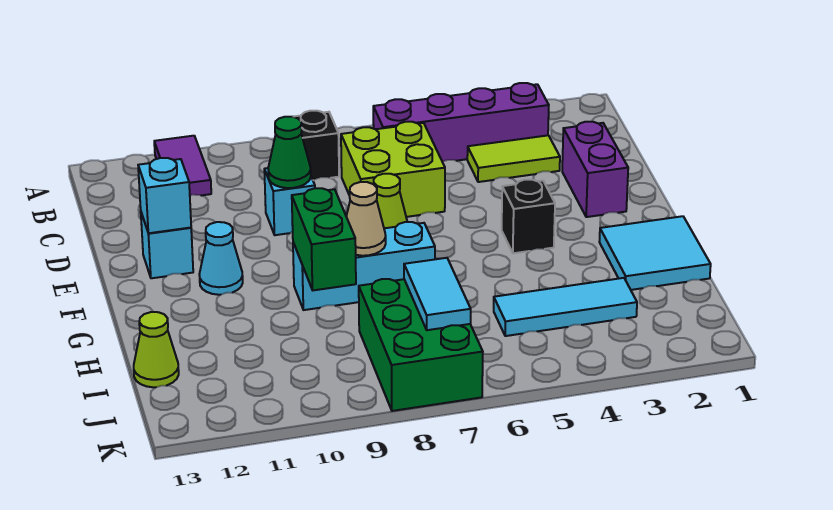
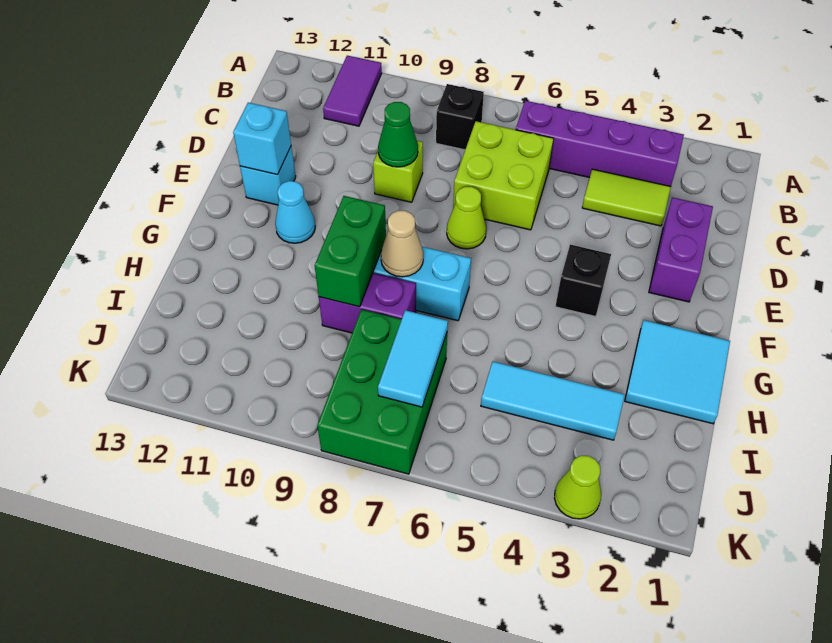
cyan brick D9 level 1 -> lime brick D9 level 1
none -> purple brick H8:H9 level 1
lime cone I13 level 1 -> lime cone K3 level 1

